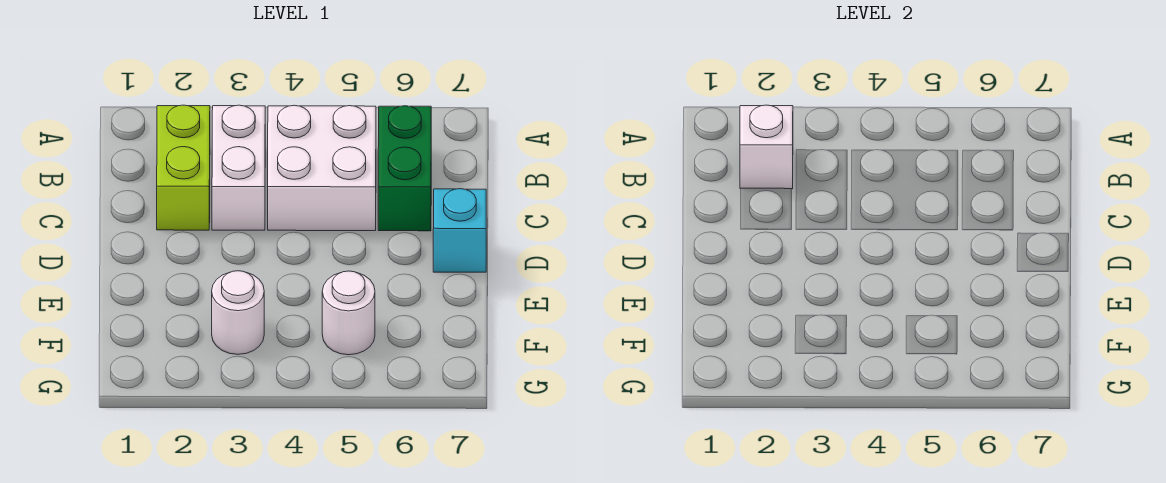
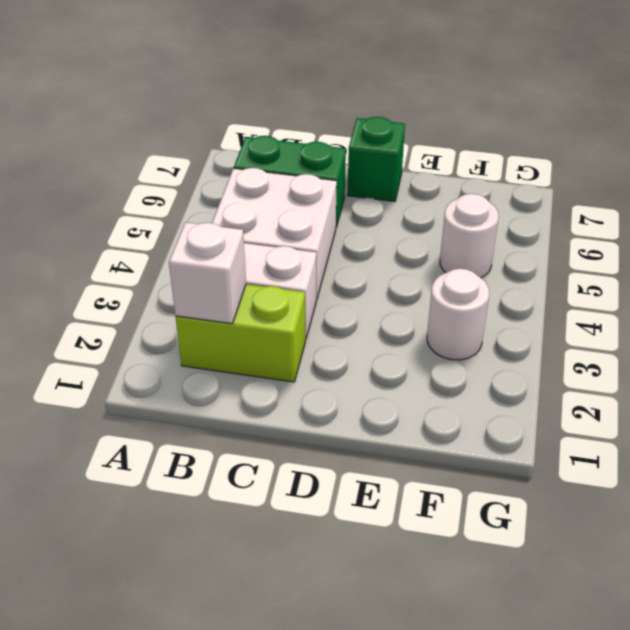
cyan brick D7 level 1 -> green brick D7 level 1

